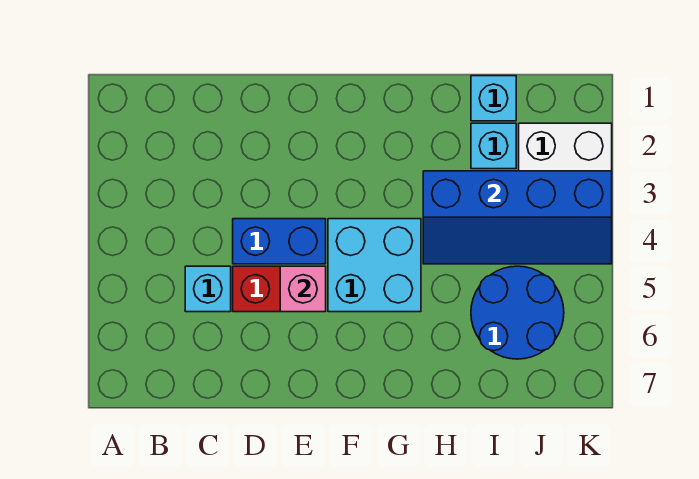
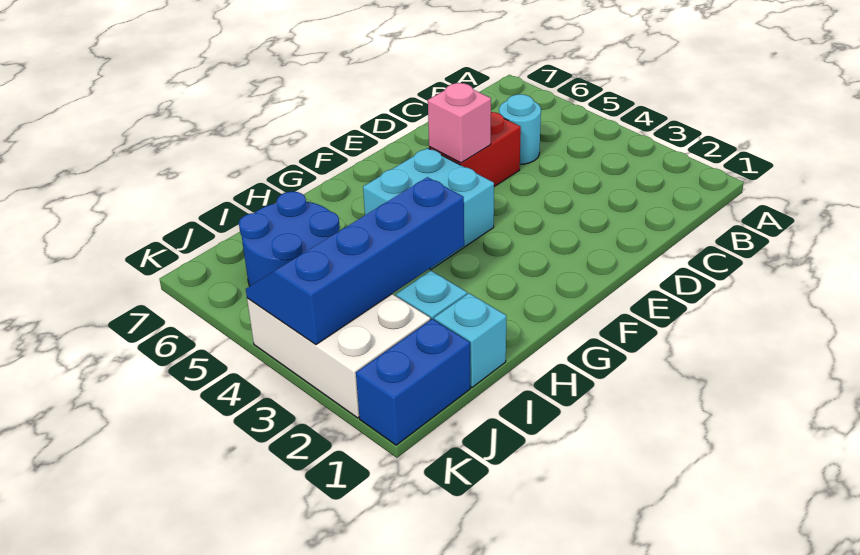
cyan brick C5 level 1 -> cyan round brick C5 level 1
blue brick D4:E4 level 1 -> blue brick J1:K1 level 1

